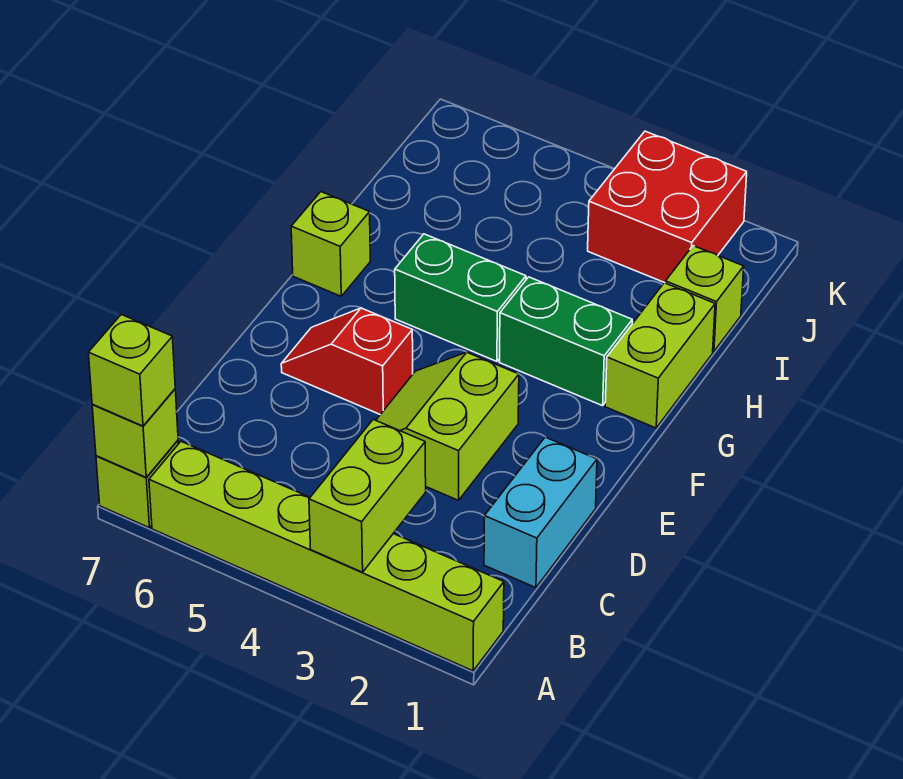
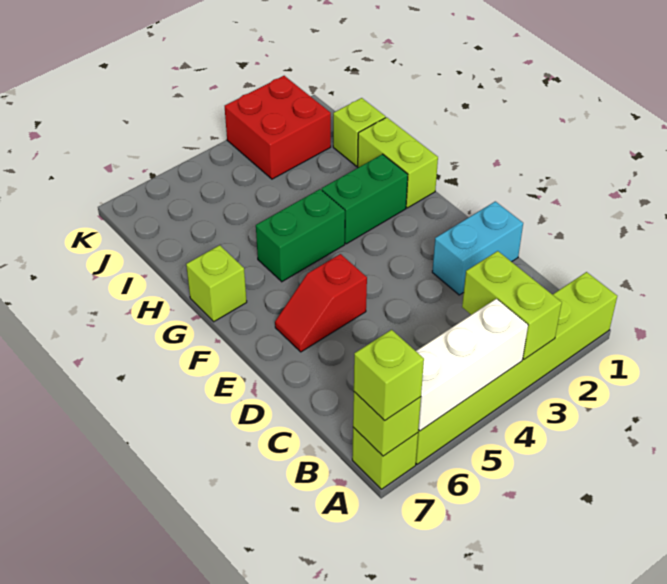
none -> white brick A4:A6 level 2
cyan brick C1:D1 level 1 -> cyan brick D1:D2 level 1
lime slope D3:E4 level 1 top 3 -> none

